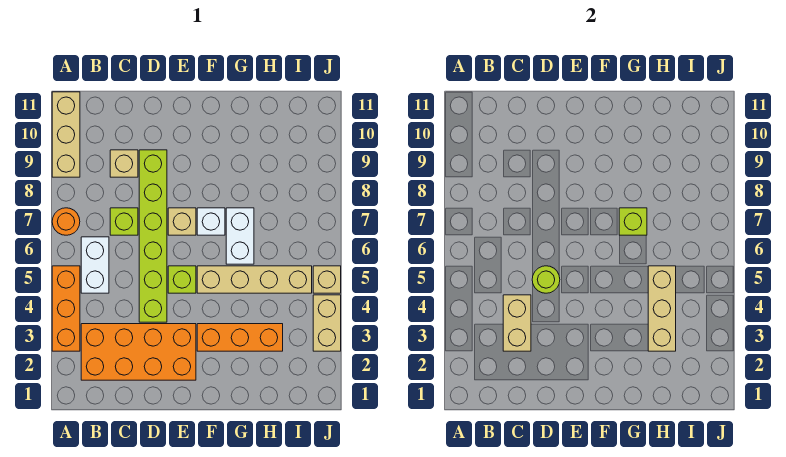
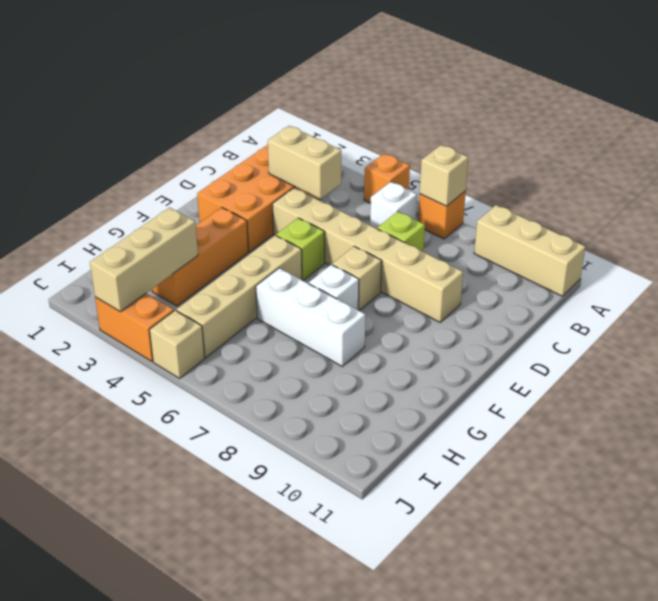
orange brick A3:A5 level 1 -> orange brick A5 level 1
orange round brick A7 level 1 -> orange brick A7 level 1
white brick B5:B6 level 1 -> white brick B6 level 1
tan brick C9 level 1 -> tan brick A7 level 2
lime brick D4:D9 level 1 -> tan brick D4:D9 level 1
lime round brick D5 level 2 -> none
white brick G6:G7 level 1 -> white brick G6:G8 level 1
lime brick G7 level 2 -> none
tan brick H3:H5 level 2 -> tan brick H3:J3 level 2
tan brick J3:J4 level 1 -> orange brick J3:J4 level 1

